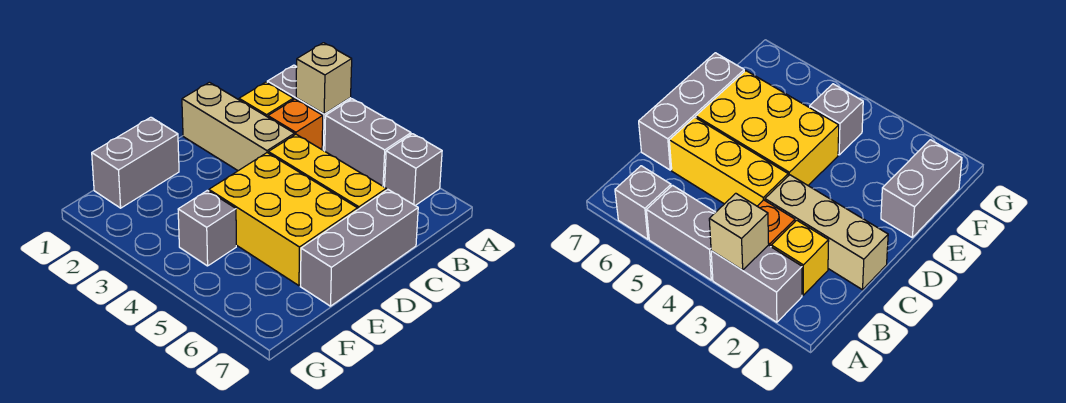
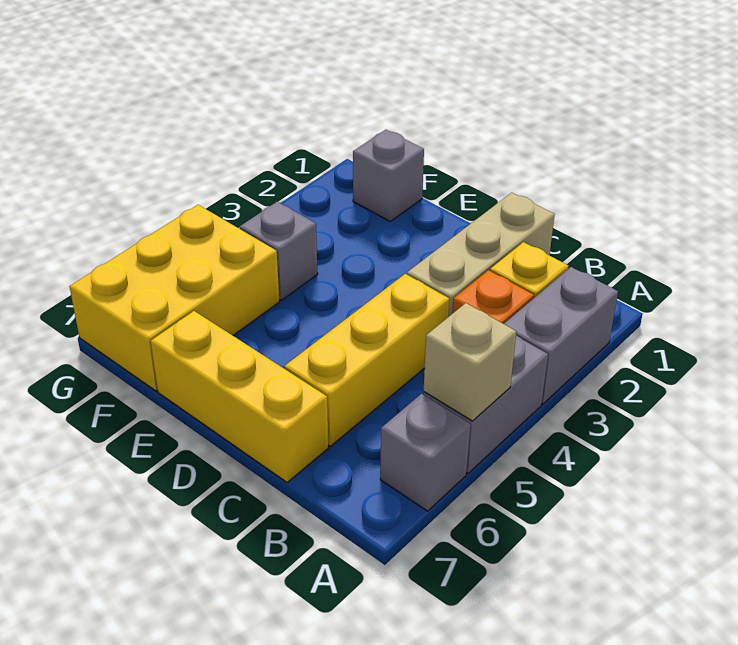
tan brick A3 level 2 -> tan brick A5 level 2
grey brick C7:E7 level 1 -> yellow brick C7:E7 level 1
yellow brick D4:E6 level 1 -> yellow brick F5:G7 level 1
grey brick E1:F1 level 1 -> grey brick F1 level 1

